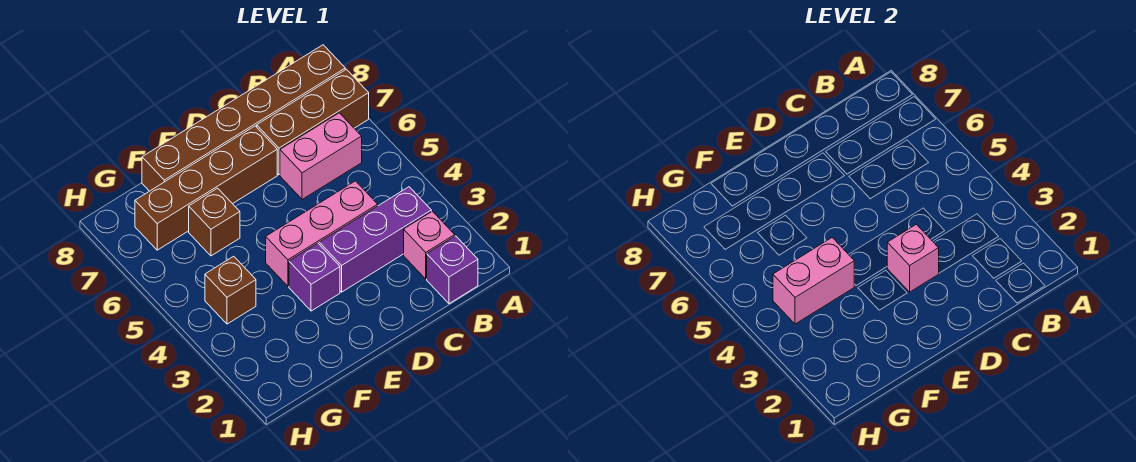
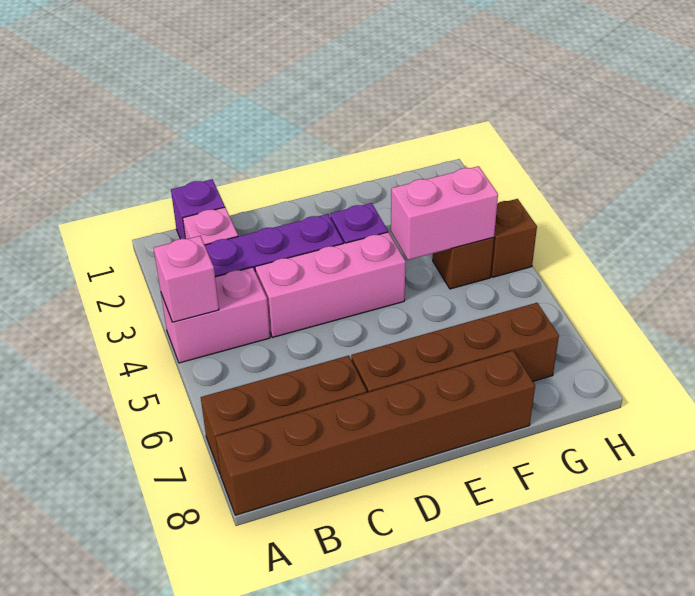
pink brick B6:C6 level 1 -> pink brick A4:B4 level 1
pink brick D3 level 2 -> pink brick A4 level 2
brown brick F6 level 1 -> brown brick H4 level 1

